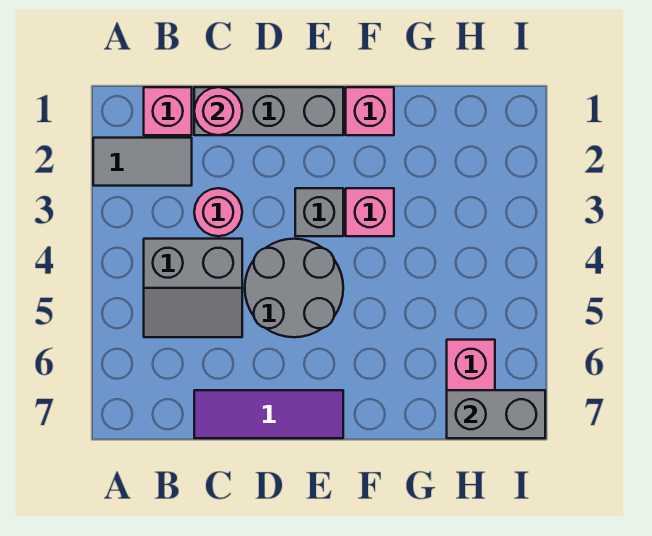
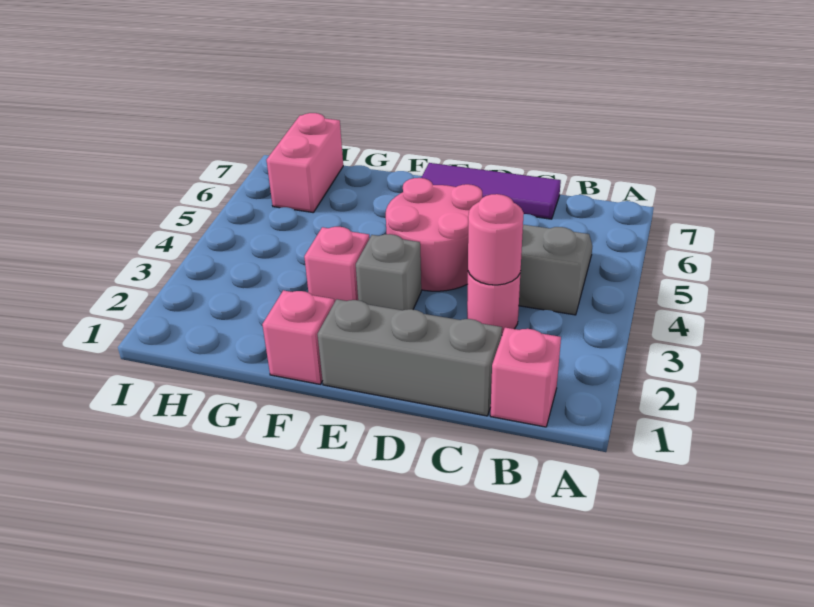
grey tile A2:B2 level 1 -> none
pink round brick C1 level 2 -> pink round brick C3 level 2
grey round brick D4:E5 level 1 -> pink round brick D4:E5 level 1
grey brick H7:I7 level 2 -> none

